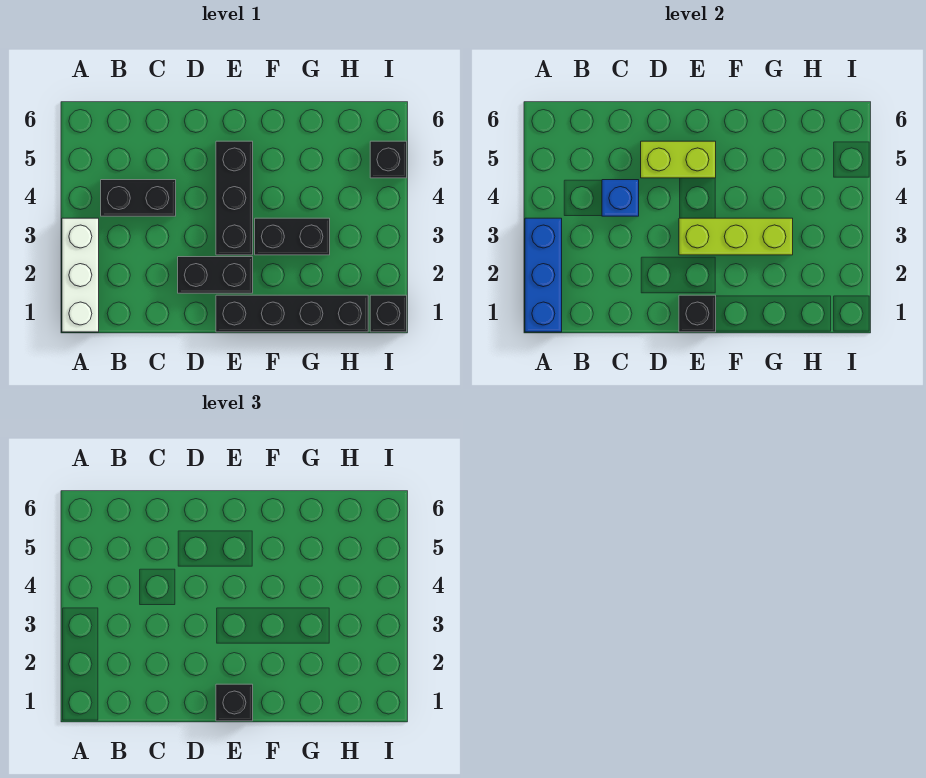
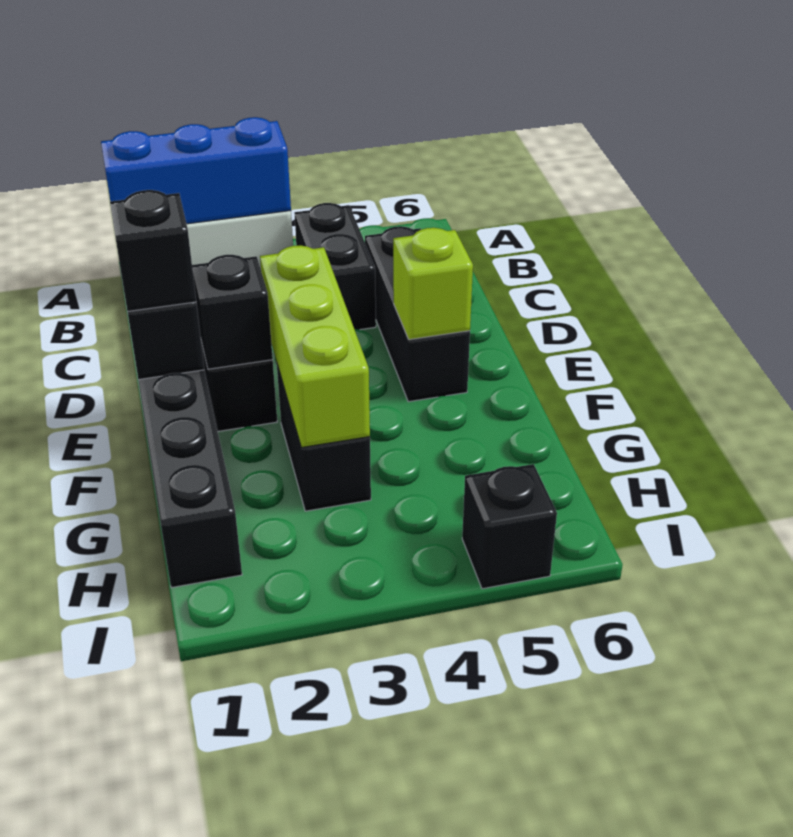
blue brick C4 level 2 -> none
lime brick D5:E5 level 2 -> lime brick E5 level 2
black brick E3:E5 level 1 -> black brick C5:E5 level 1
black brick I1 level 1 -> black brick E2 level 2

